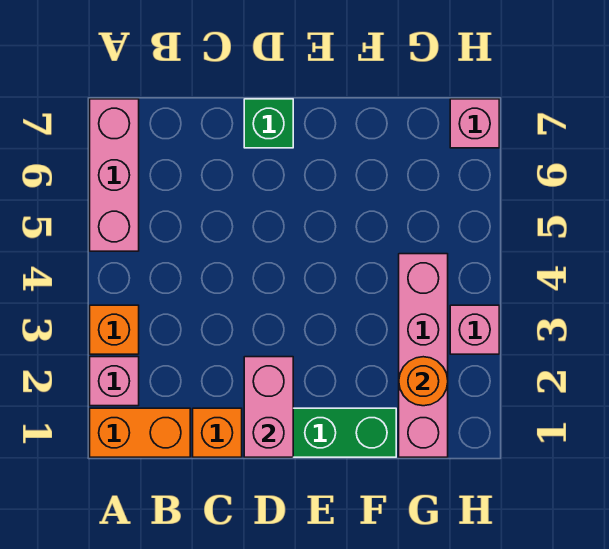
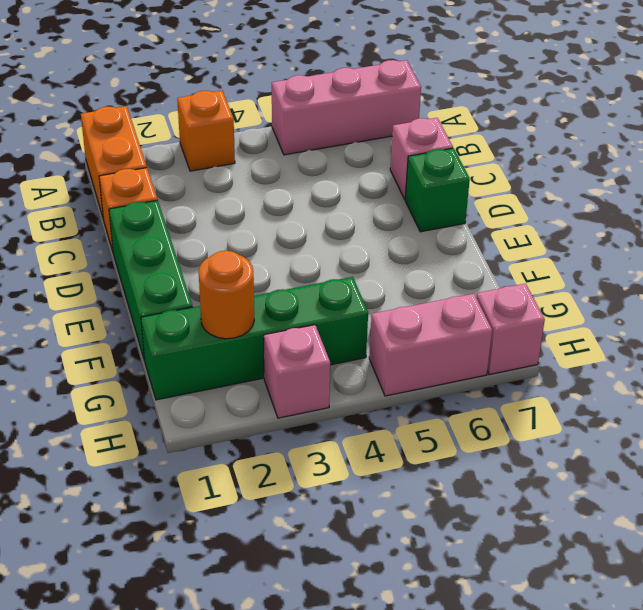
pink brick A2 level 1 -> pink brick C7 level 1
pink brick D1:D2 level 2 -> pink brick H5:H6 level 1
pink brick G1:G4 level 1 -> green brick G1:G4 level 1

